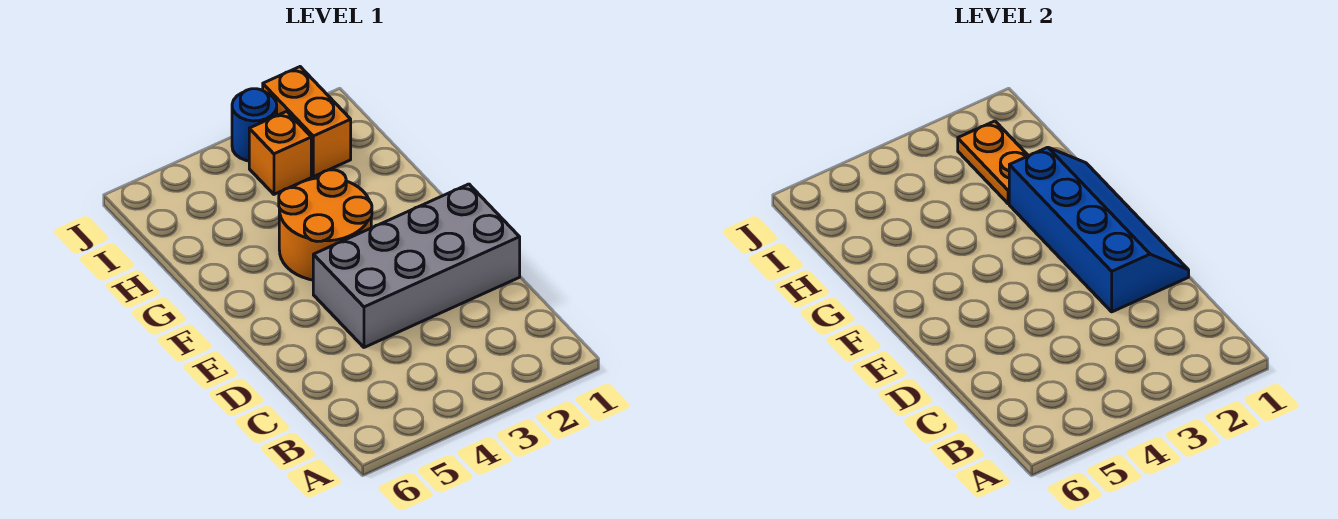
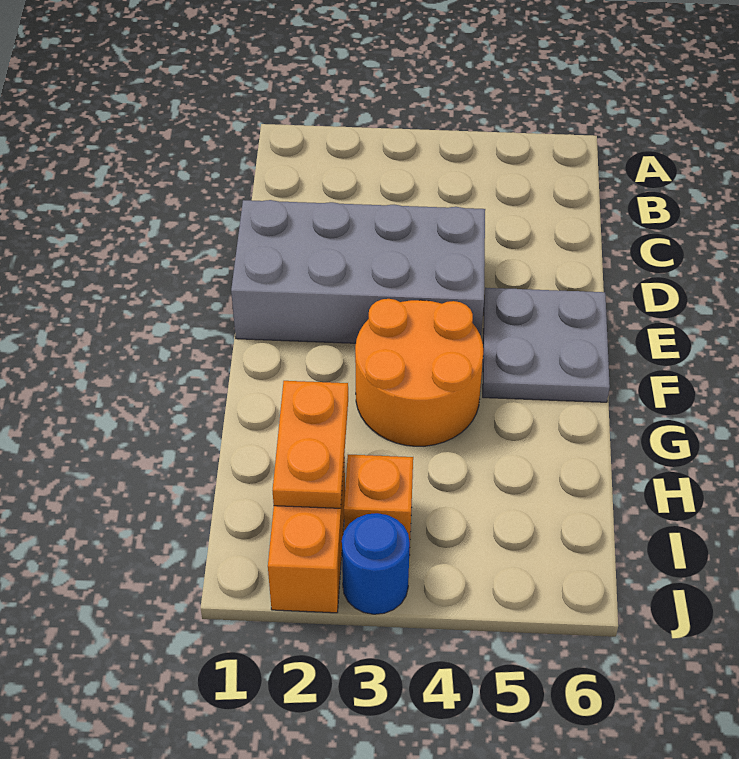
blue slope D1:G2 level 2 top 2 -> none
none -> grey plate E5:F6 level 1

